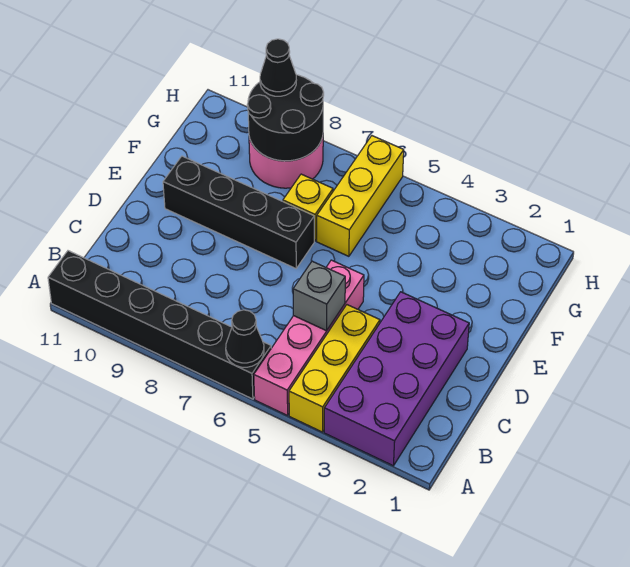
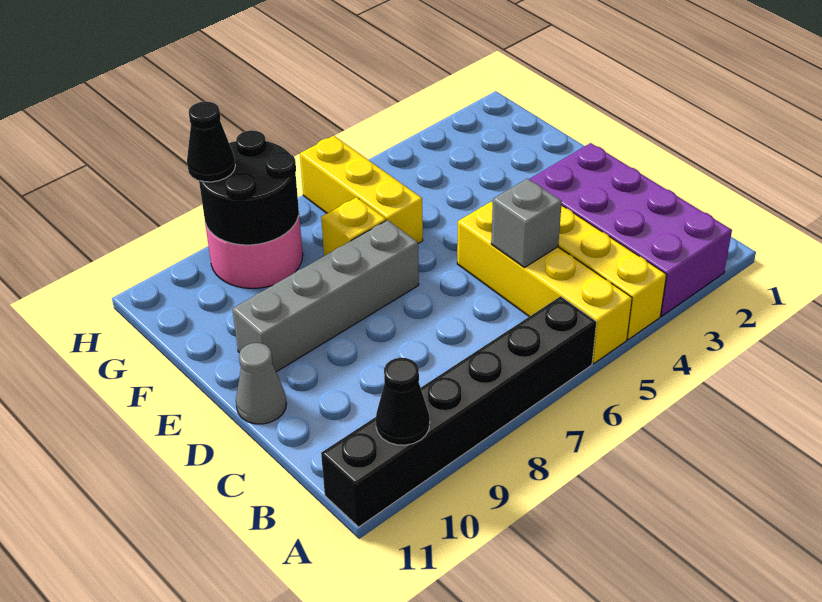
pink brick A5:D5 level 1 -> yellow brick A5:D5 level 1
black cone A6 level 2 -> black cone A10 level 2
none -> grey cone D11 level 1
black brick E7:E10 level 1 -> grey brick E7:E10 level 1

